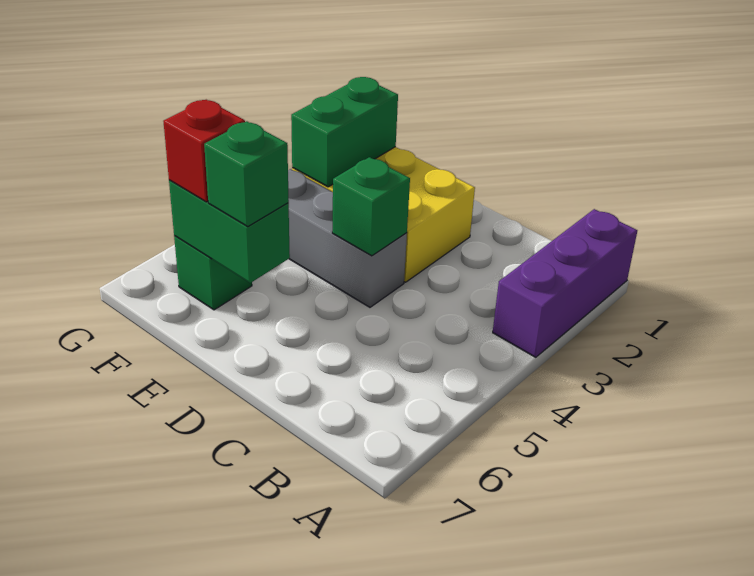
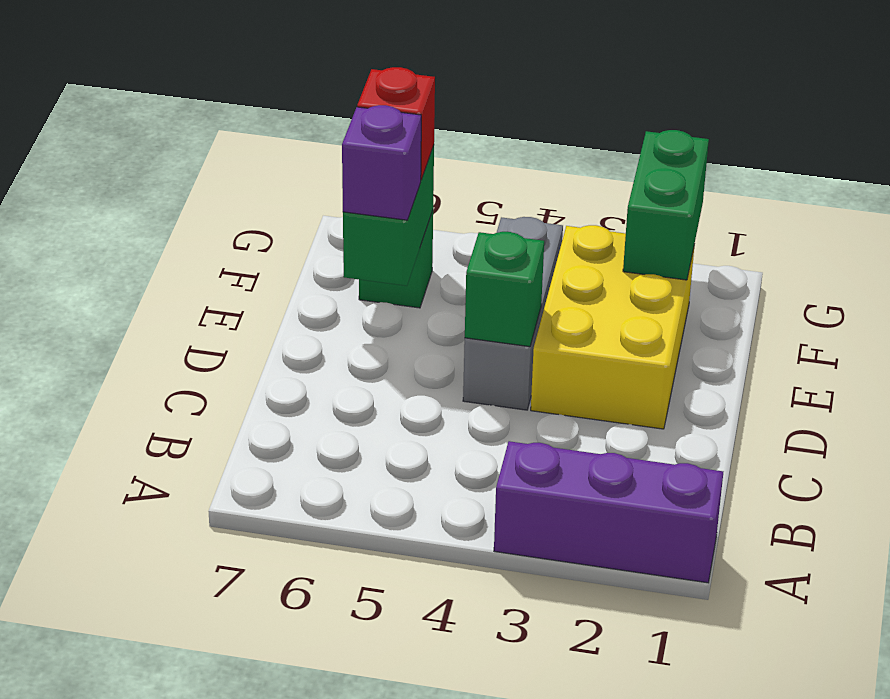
green brick E6 level 3 -> purple brick E6 level 3
green brick F2:F3 level 2 -> green brick F2:G2 level 2

